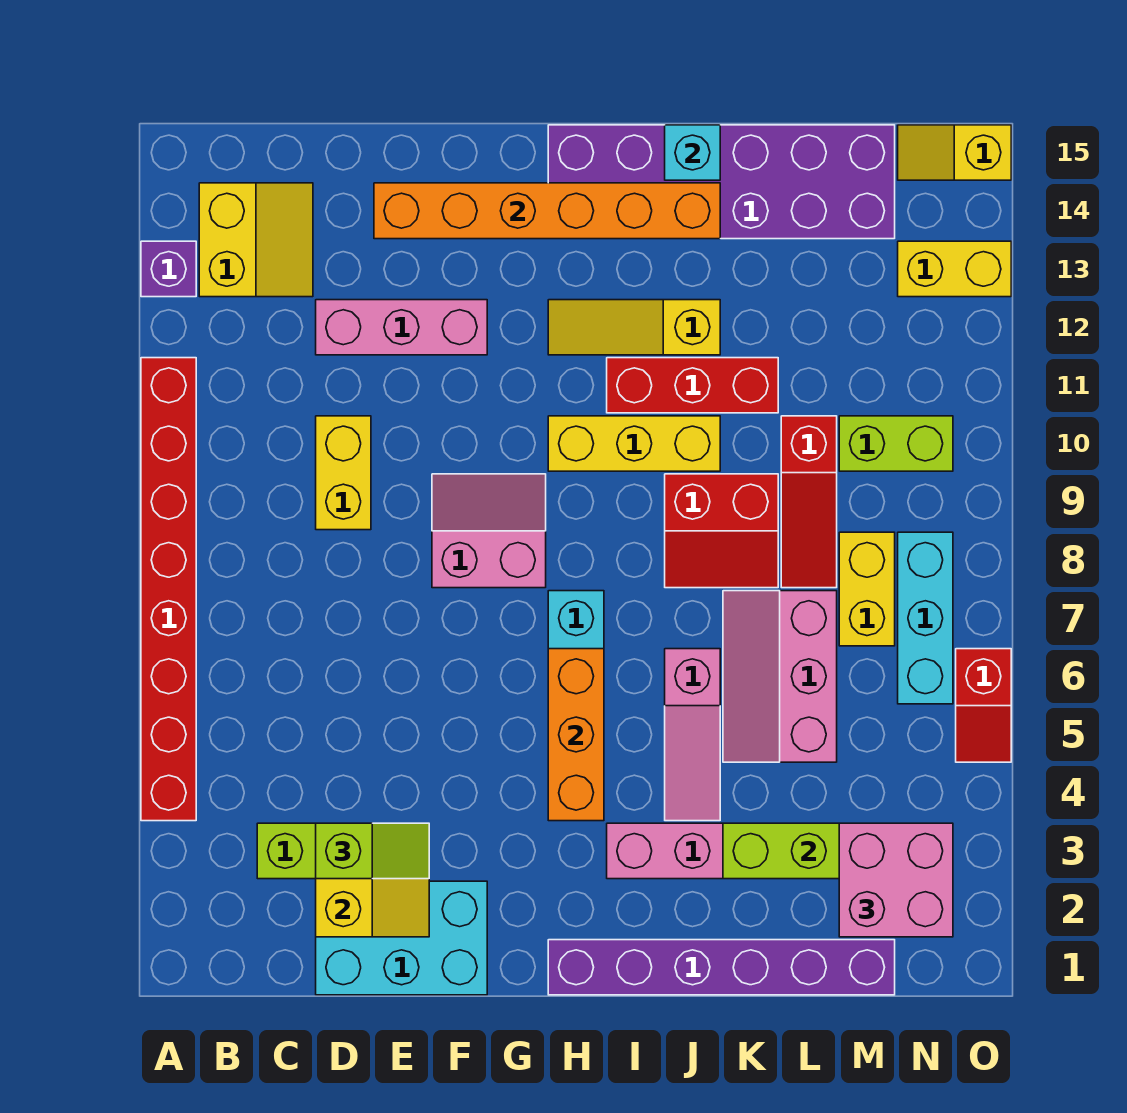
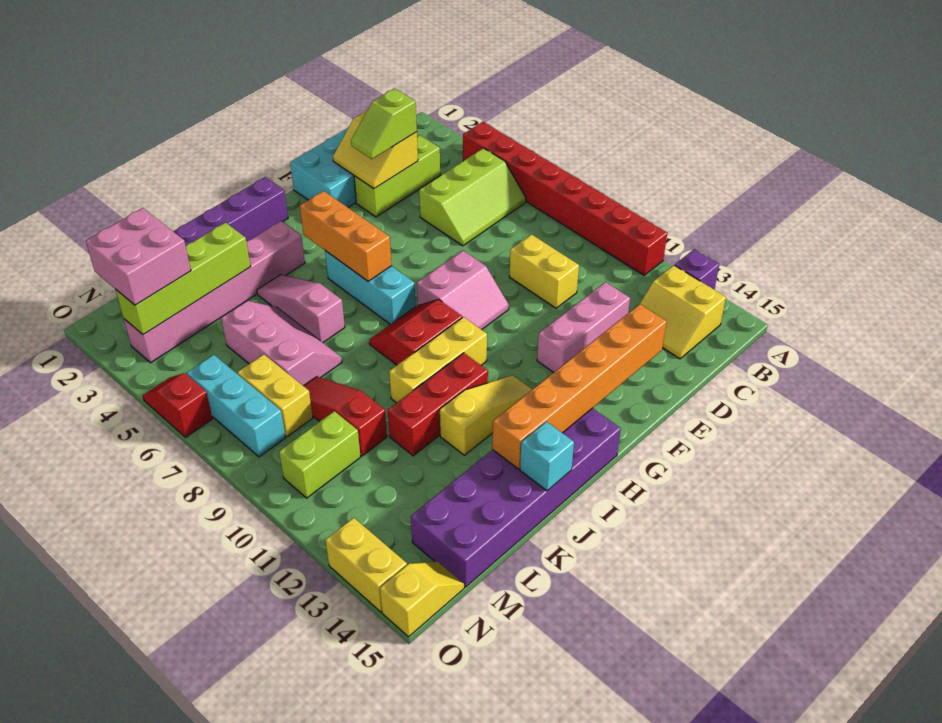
none -> lime slope B5:D6 level 1 top 5
red slope J8:K9 level 1 top 9 -> red slope H8:I9 level 1 top 9
yellow brick N13:O13 level 1 -> yellow brick O13:O14 level 1

